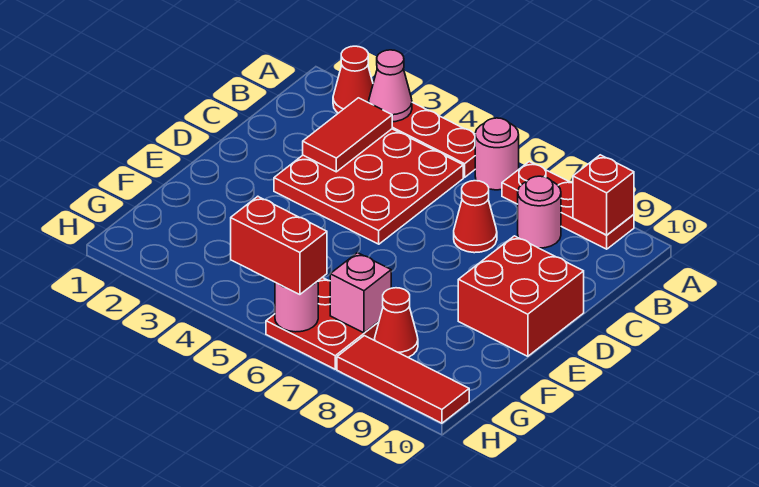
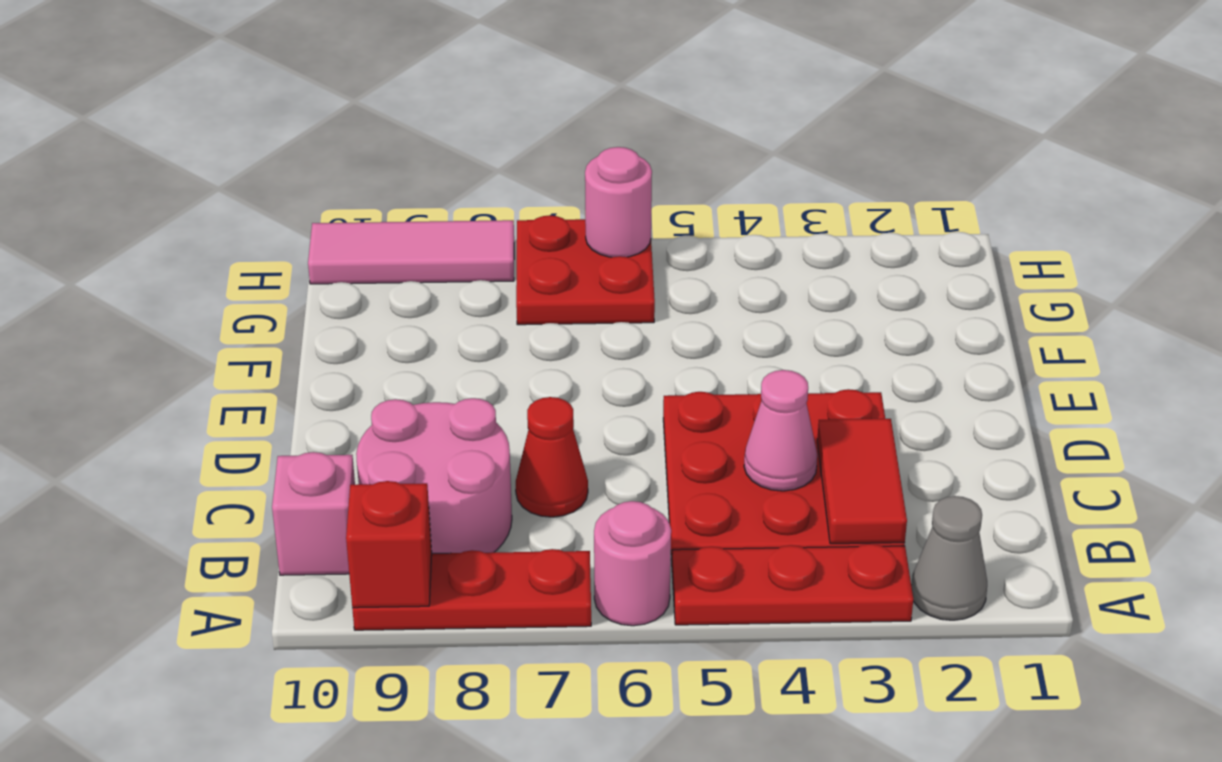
red cone A2 level 1 -> grey cone A2 level 1
pink cone A3 level 2 -> pink cone C4 level 2
pink round brick B8 level 1 -> pink round brick B8:C9 level 1
red brick D9:E10 level 1 -> none
pink brick G7 level 2 -> pink brick B10 level 1
red cone G8 level 1 -> none
red brick H5:H6 level 3 -> none
red tile H8:H10 level 1 -> pink tile H8:H10 level 1

